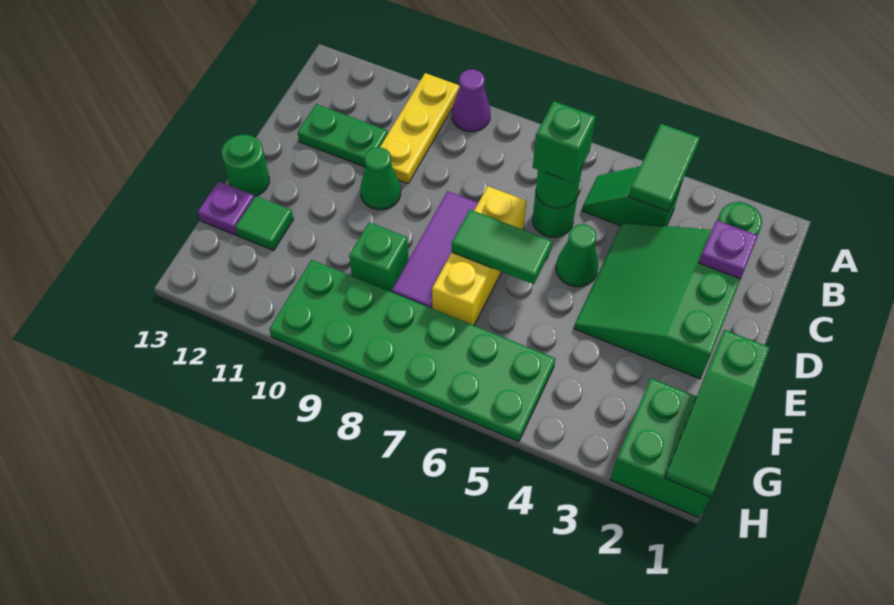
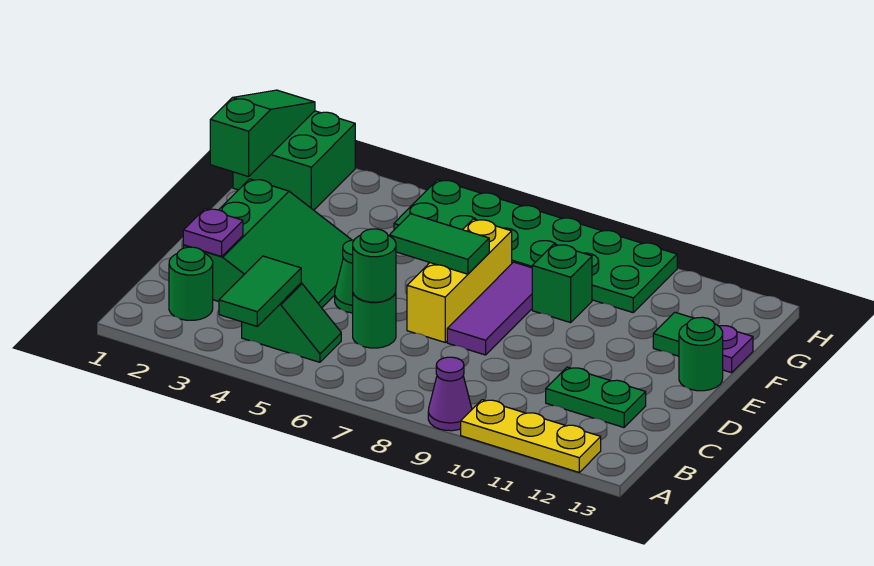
yellow plate A10:C10 level 1 -> yellow plate A10:A12 level 1
green brick C6 level 3 -> none
green cone D10 level 1 -> none

